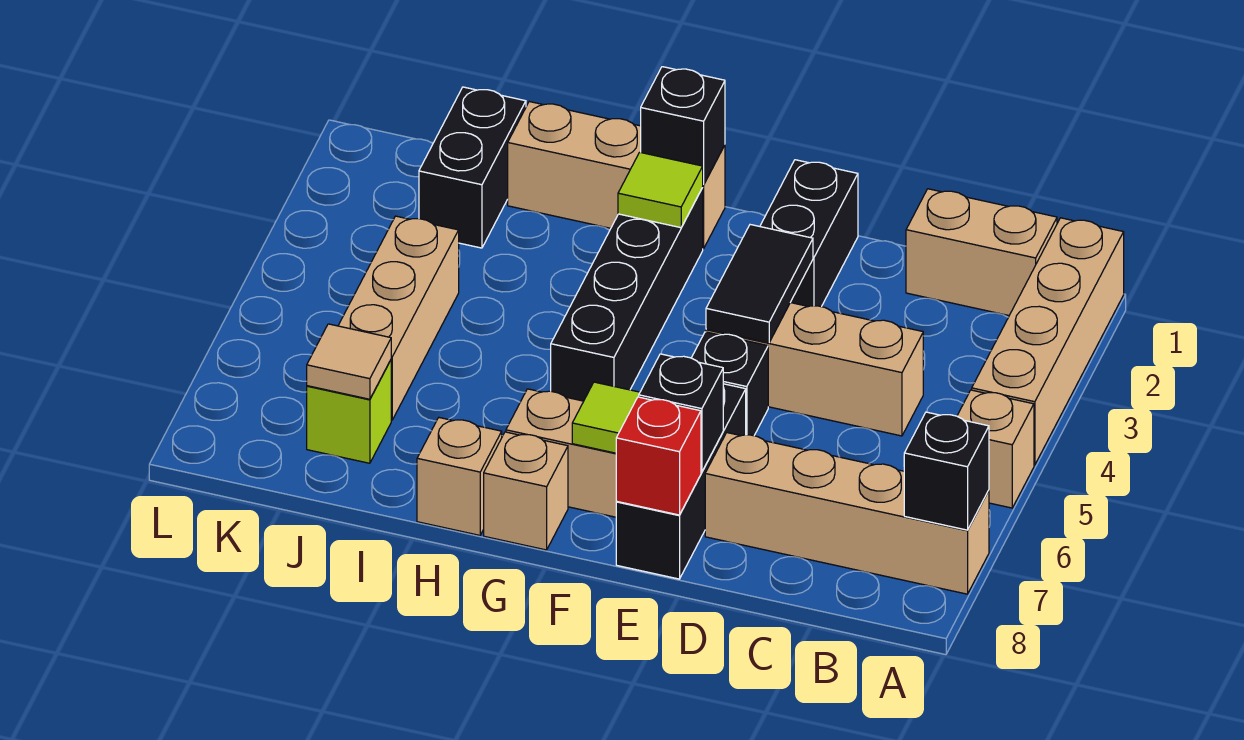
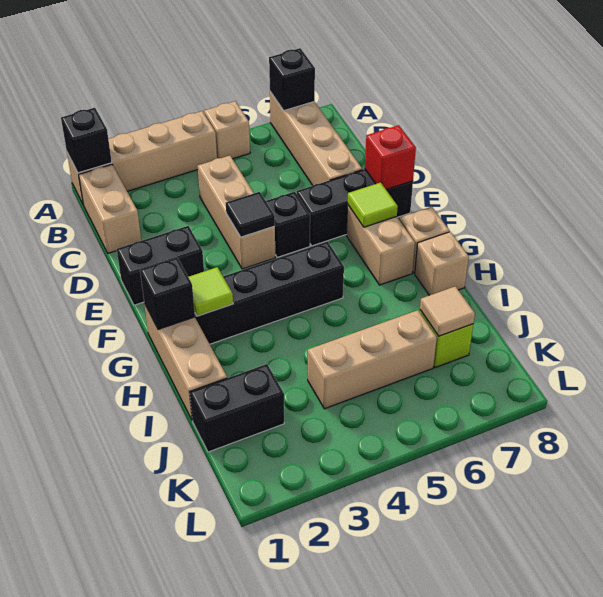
black tile E3:E4 level 2 -> black tile E4 level 2
black brick E7 level 2 -> black brick A1 level 2

